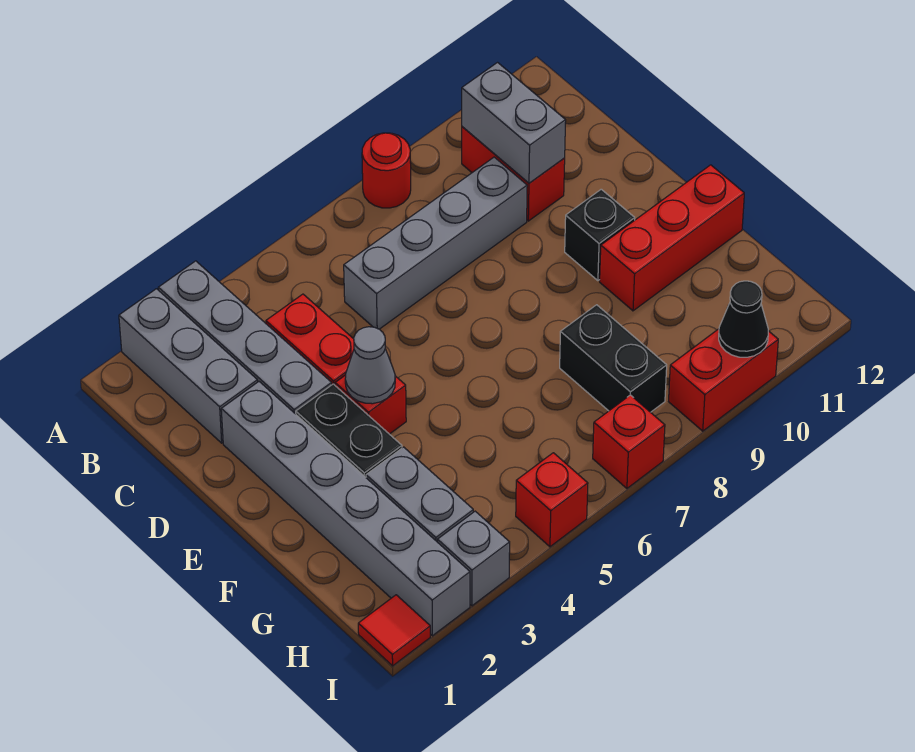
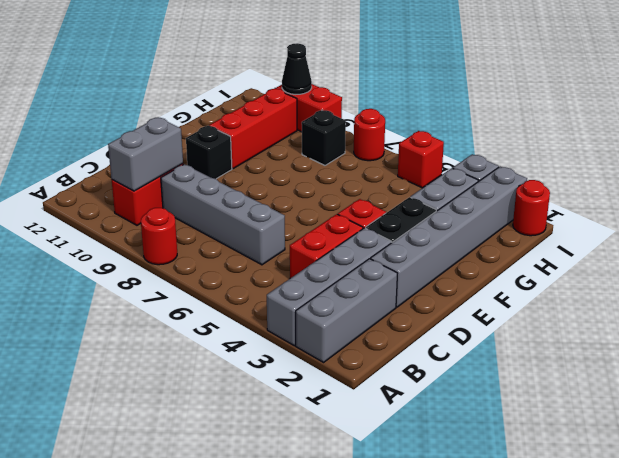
grey cone E4 level 2 -> none
red brick F10:F12 level 1 -> red brick F10:H10 level 1
black brick G8:H8 level 1 -> black brick H8 level 1
red tile I1 level 1 -> red round brick I1 level 1
red brick I7 level 1 -> red round brick I7 level 1

